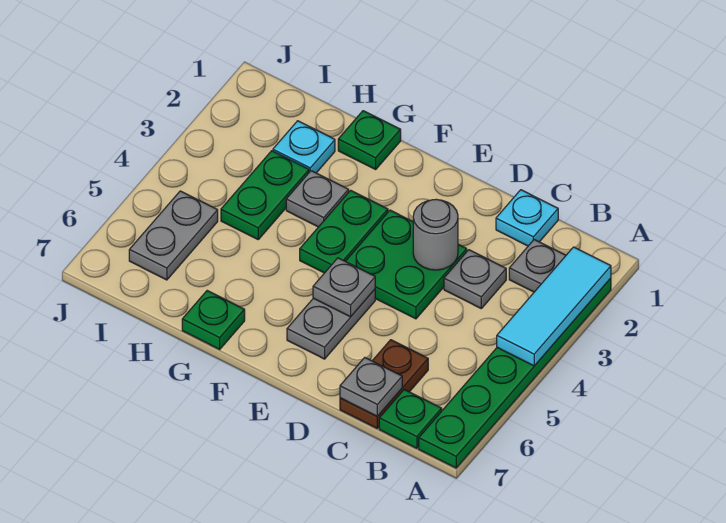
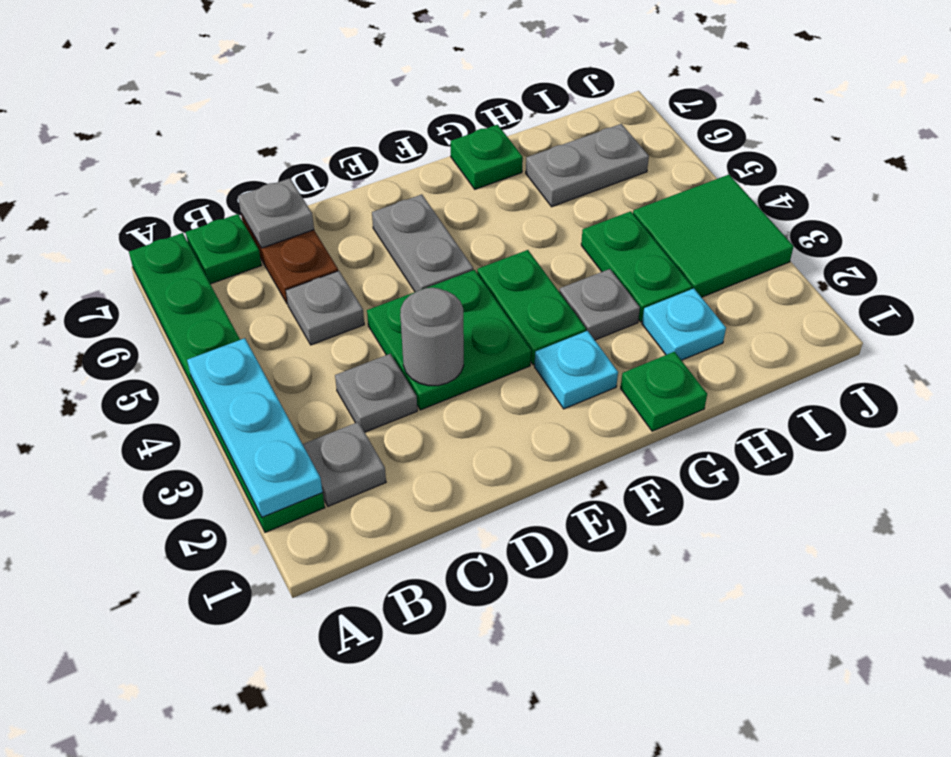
cyan tile A2:A4 level 2 -> cyan plate A2:A4 level 2
cyan plate C1 level 1 -> cyan plate F2 level 1
grey plate E5 level 2 -> grey plate C5 level 1
none -> green tile I3:J4 level 1
grey plate I5:I6 level 1 -> grey plate H6:I6 level 1

